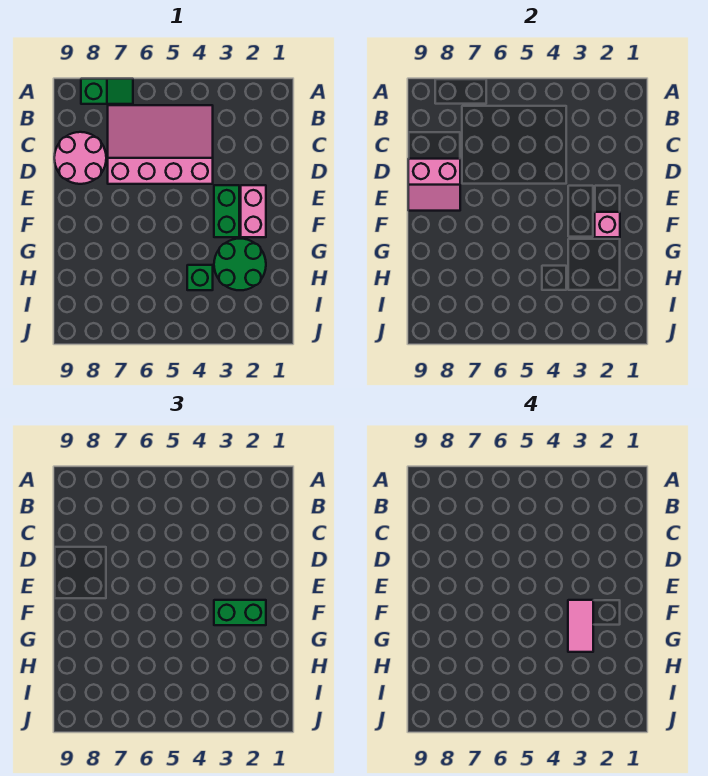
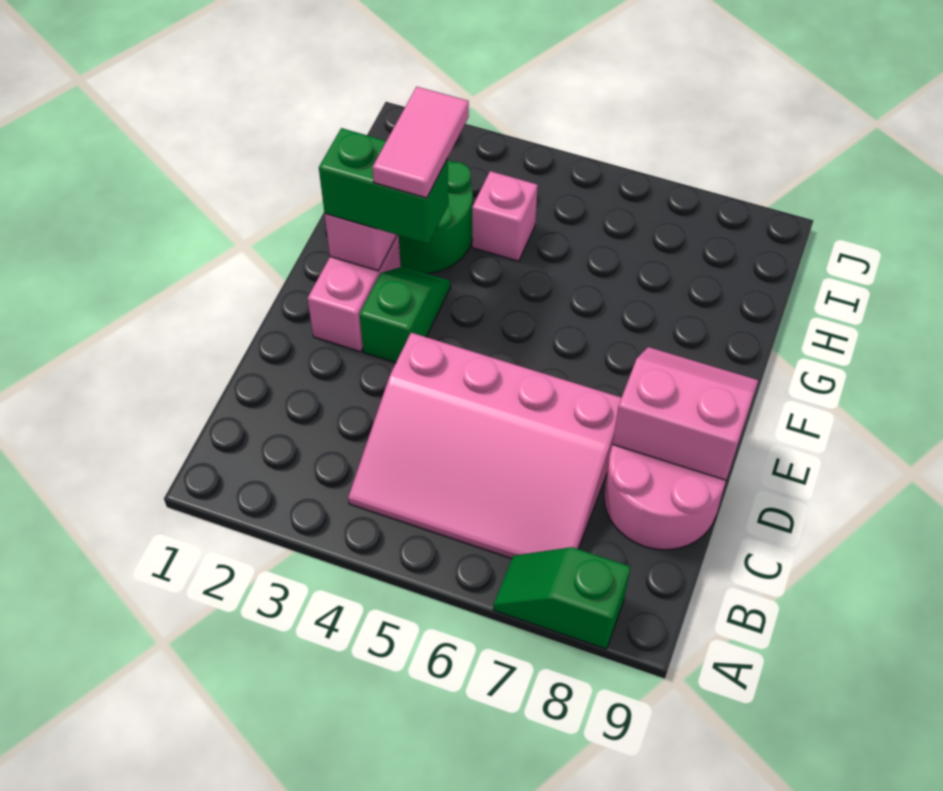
green brick E3:F3 level 1 -> green slope E3:F3 level 1 top E
green brick H4 level 1 -> pink brick H4 level 1

